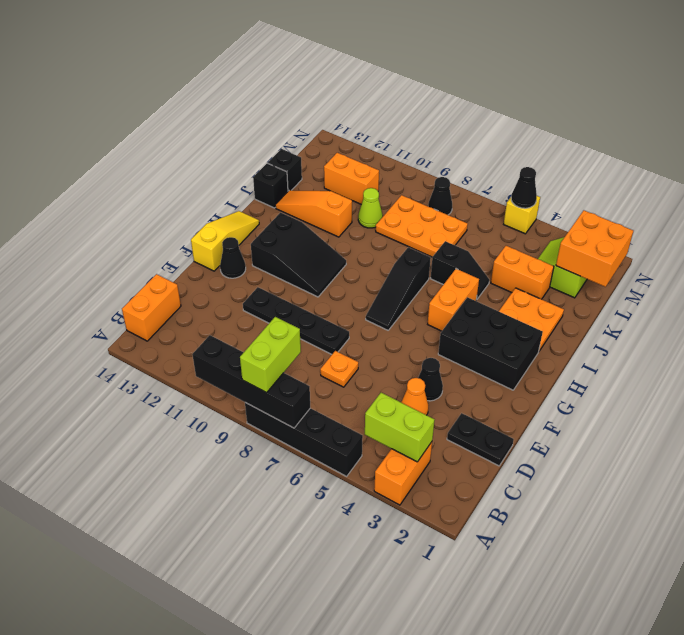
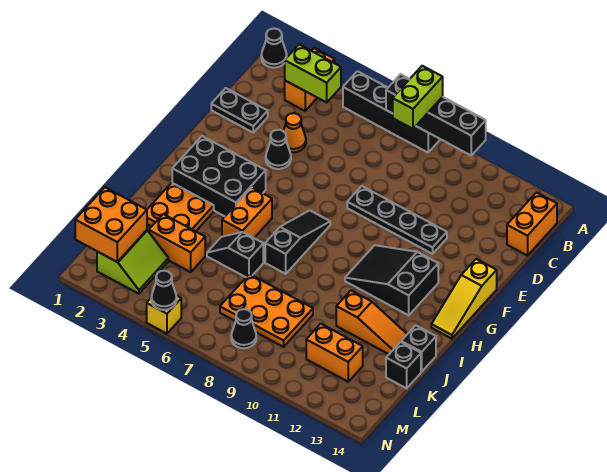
orange plate D7 level 1 -> none
black cone F13 level 1 -> black cone A1 level 1
lime cone K10 level 1 -> none

